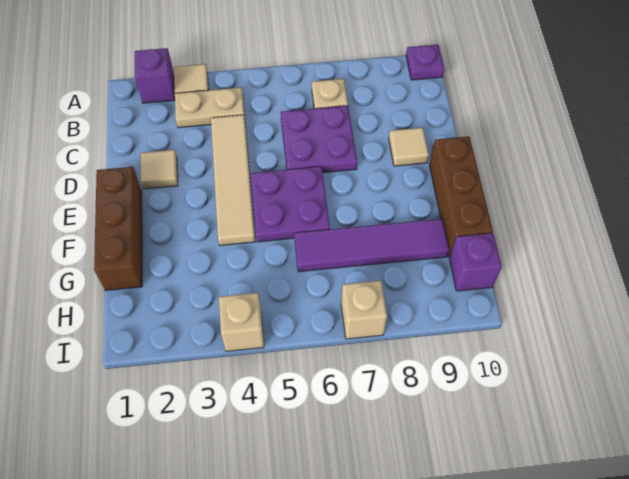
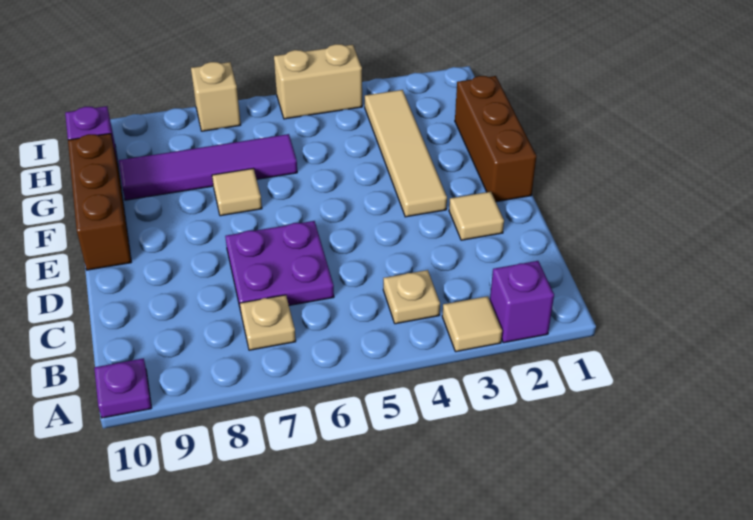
tan plate B3:B4 level 1 -> tan plate B4 level 1
tan tile C4:F4 level 1 -> tan tile E3:H3 level 1
tan tile D9 level 1 -> tan tile F7 level 1
purple plate E5:F6 level 1 -> none
tan brick I4 level 1 -> tan brick I4:I5 level 1

